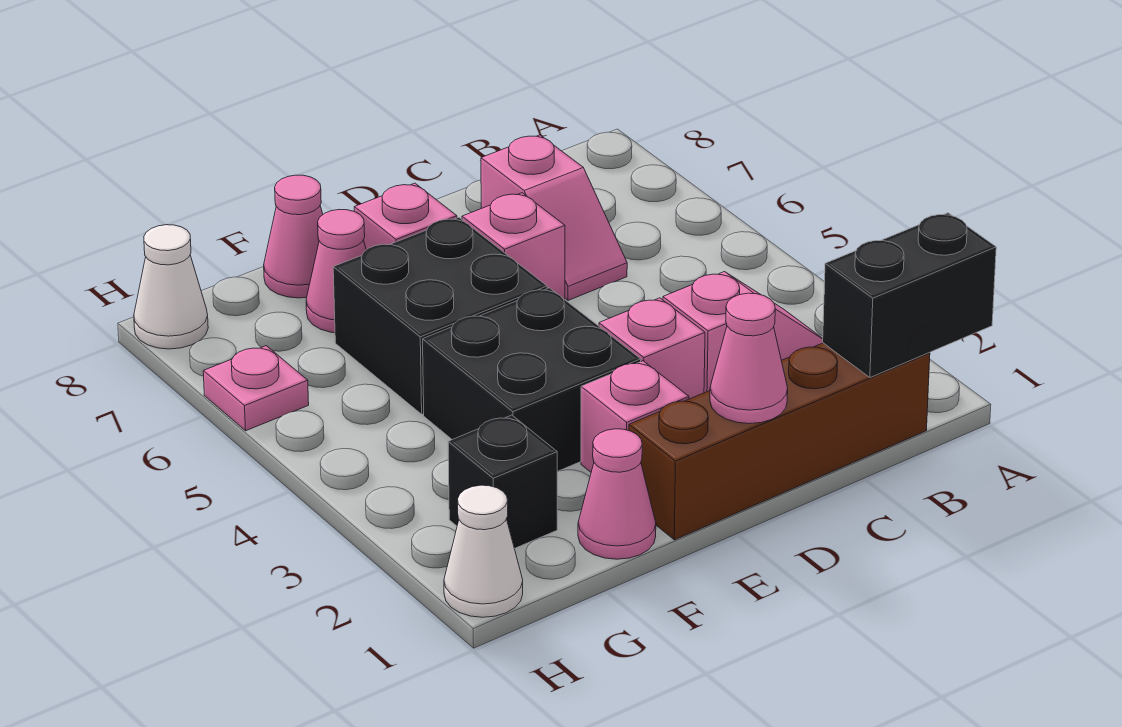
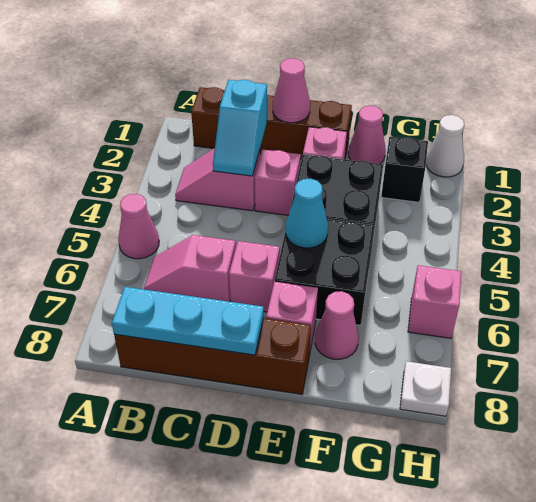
black brick A1:B1 level 2 -> none
none -> brown brick B8:E8 level 1
none -> cyan plate B8:D8 level 2
none -> cyan slope C2:C3 level 2 top 2
pink slope C6:C7 level 1 top 7 -> pink slope B6:C6 level 1 top C
none -> cyan cone E5 level 2
pink cone F8 level 1 -> pink cone A5 level 1
pink plate H6 level 1 -> pink brick H6 level 1
white cone H8 level 1 -> white plate H8 level 1

